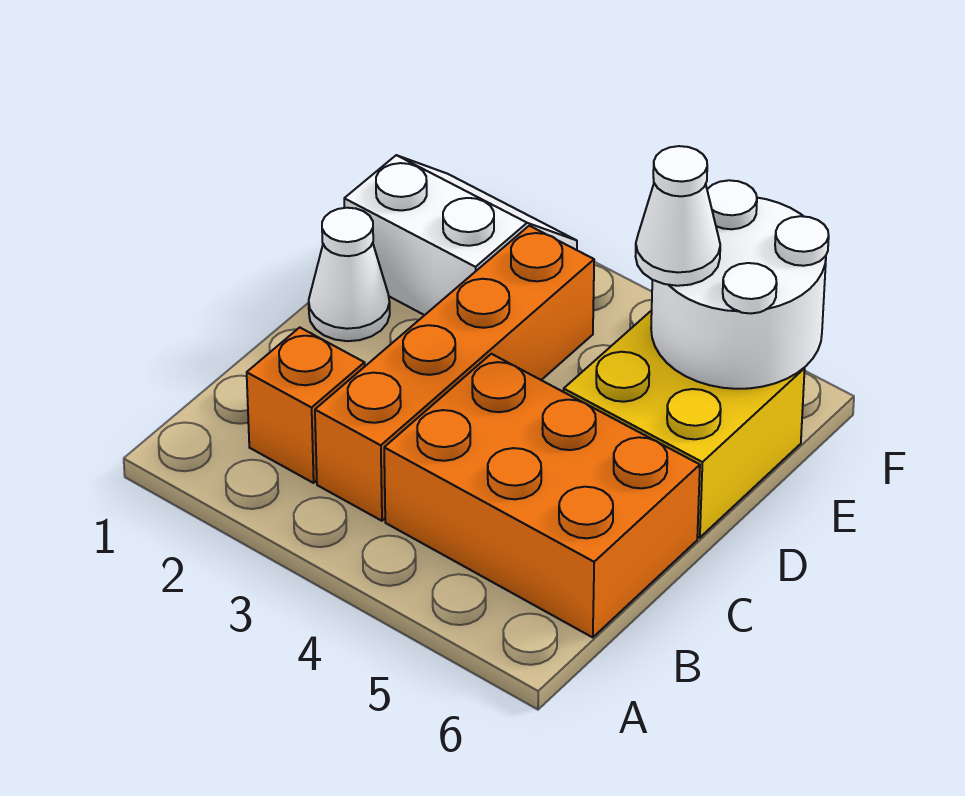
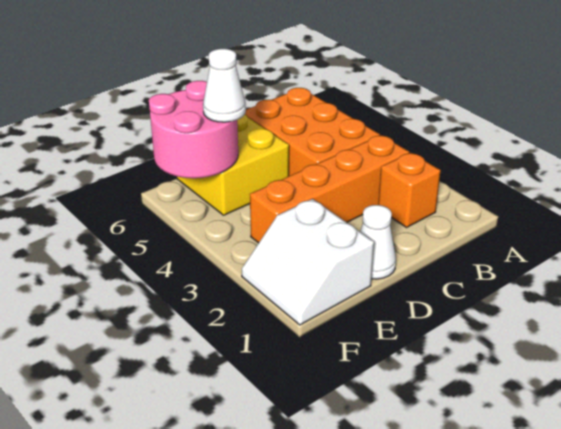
white round brick E5:F6 level 2 -> pink round brick E5:F6 level 2

